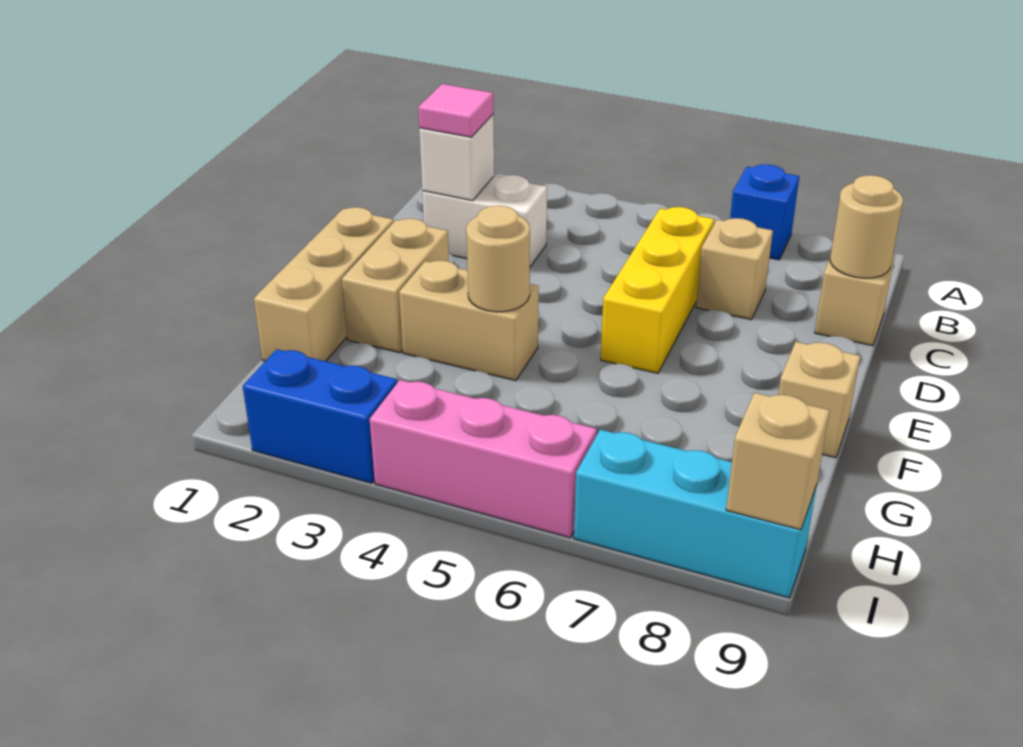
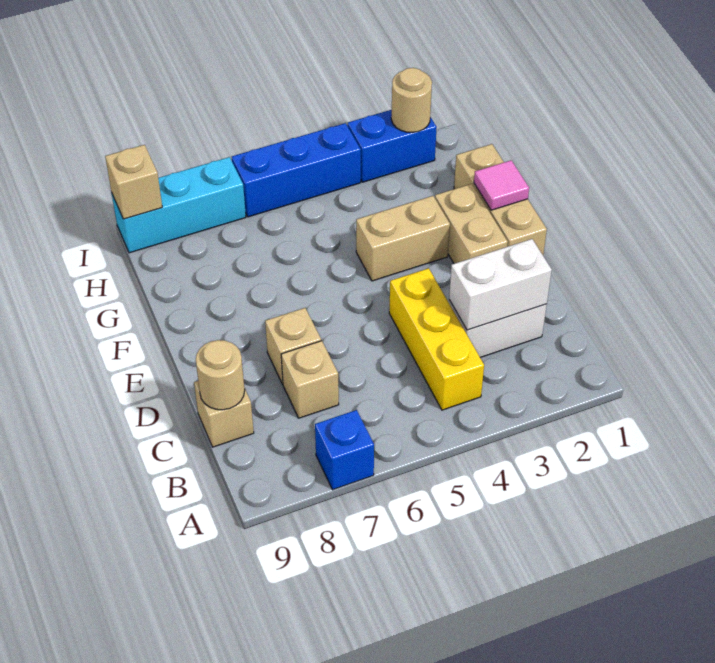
white brick C2 level 2 -> white brick C2:C3 level 2
pink tile C2 level 3 -> pink tile F1 level 2
yellow brick C6:E6 level 1 -> yellow brick B4:D4 level 1
tan round brick F4 level 2 -> tan round brick I2 level 2
tan brick F9 level 1 -> tan brick D7 level 1
pink brick I4:I6 level 1 -> blue brick I4:I6 level 1

